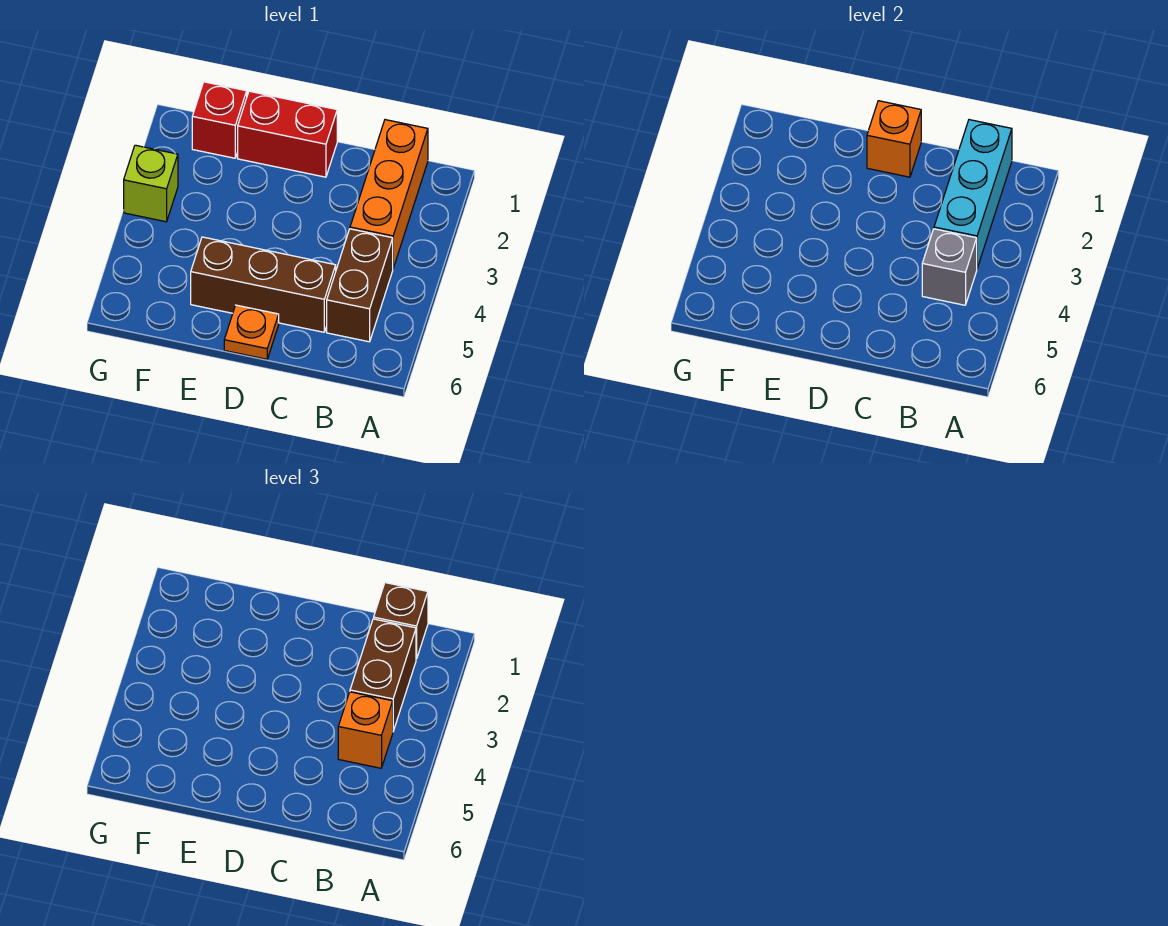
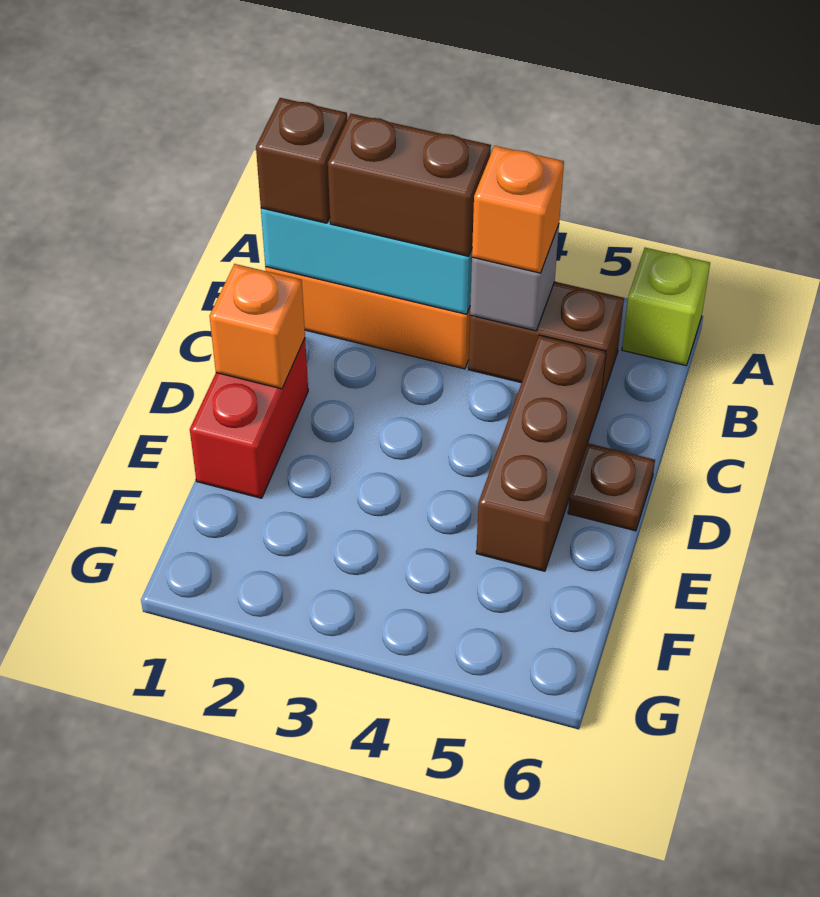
orange plate D6 level 1 -> brown plate D6 level 1
red brick F1 level 1 -> none
lime brick G3 level 1 -> lime brick A6 level 1

